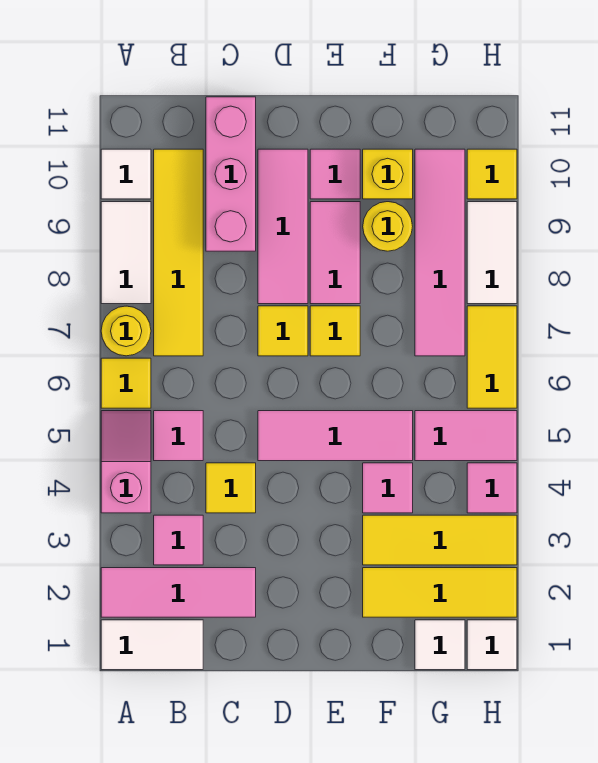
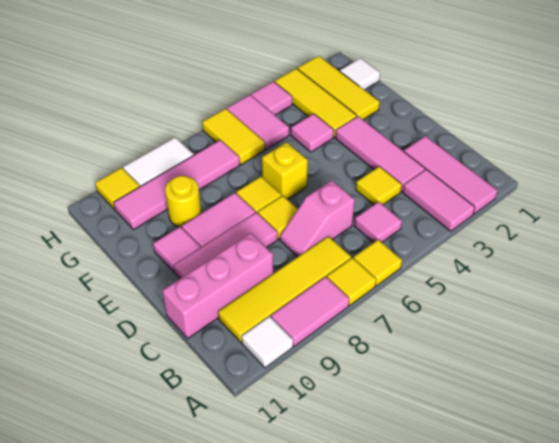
white tile A1:B1 level 1 -> none
pink slope A4:A5 level 1 top 4 -> pink slope C6:C7 level 1 top 6
yellow round brick A7 level 1 -> yellow tile A7 level 1
white tile A8:A9 level 1 -> pink tile A8:A9 level 1
pink tile B3 level 1 -> pink tile A3:B3 level 1
pink tile D5:F5 level 1 -> pink tile C3:E3 level 1
yellow brick F10 level 1 -> yellow brick E6 level 1
white tile H1 level 1 -> none
yellow tile H6:H7 level 1 -> yellow tile G6:H6 level 1

